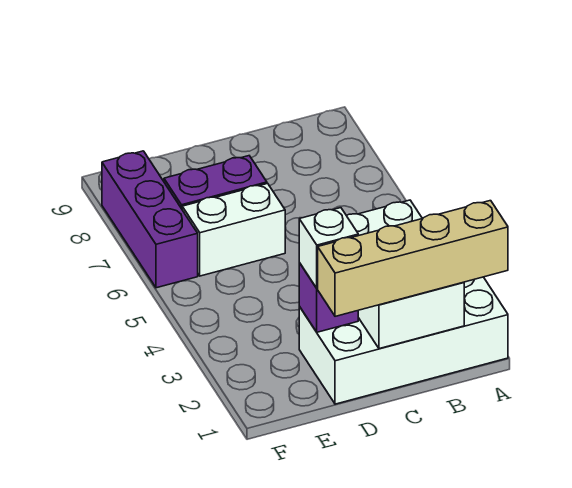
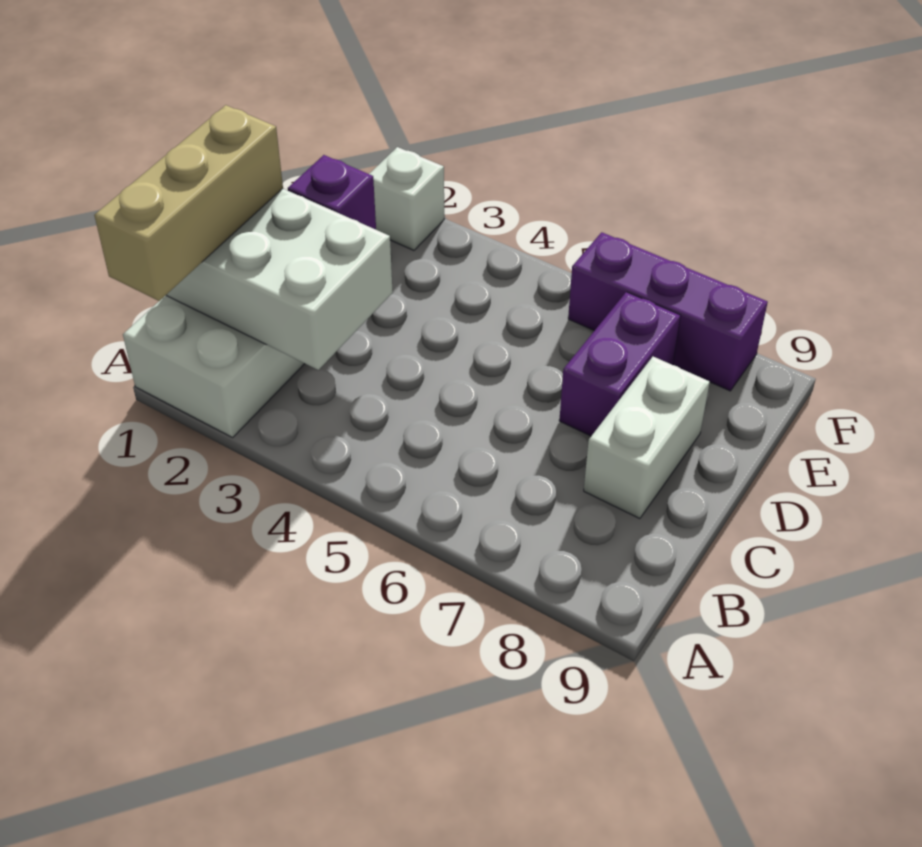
tan brick A1:D1 level 3 -> tan brick A1:C1 level 3
white brick D2 level 3 -> white brick F2 level 1
white brick D6:E6 level 1 -> white brick C8:D8 level 1

